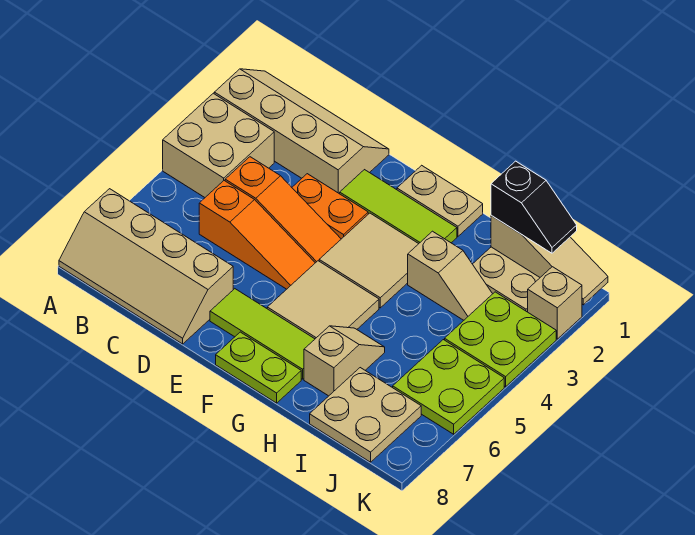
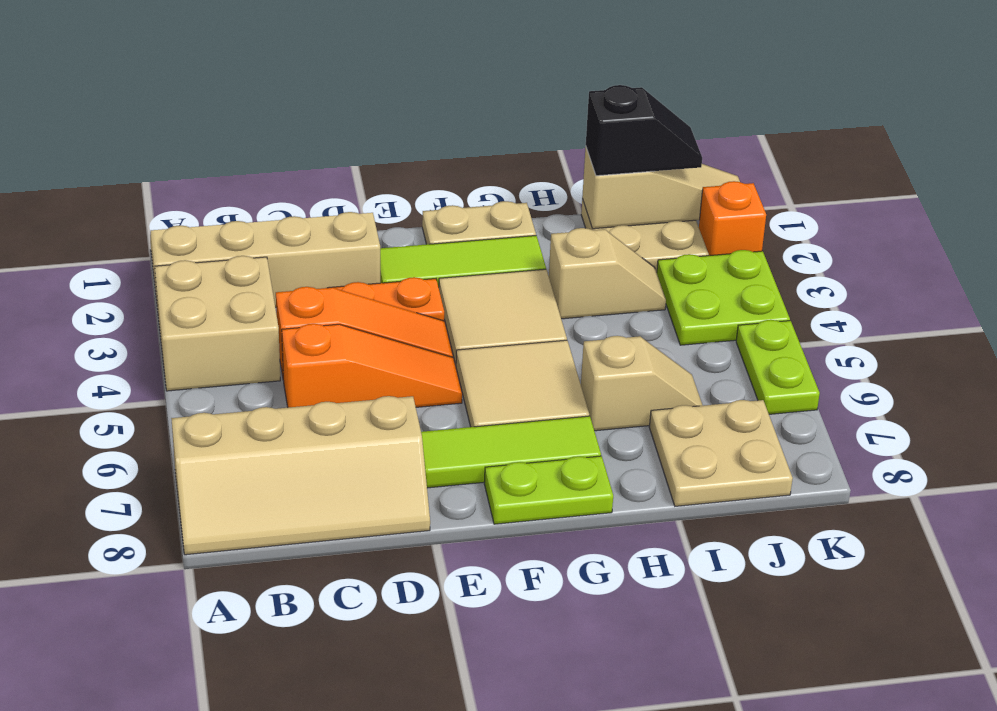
tan slope H6:H7 level 1 top 7 -> tan slope H6:I6 level 1 top H
lime plate J5:K6 level 1 -> lime plate K5:K6 level 1
tan brick K2 level 1 -> orange brick K2 level 1

